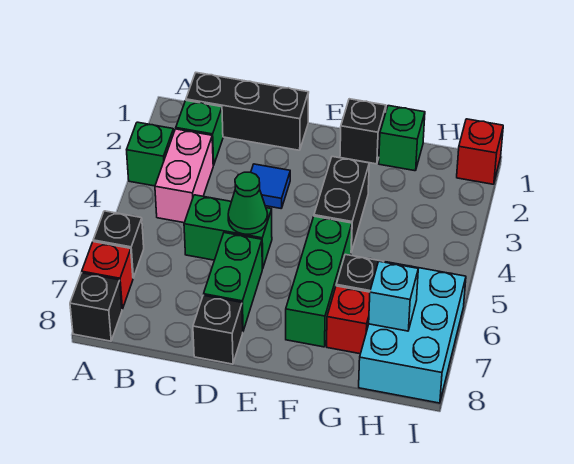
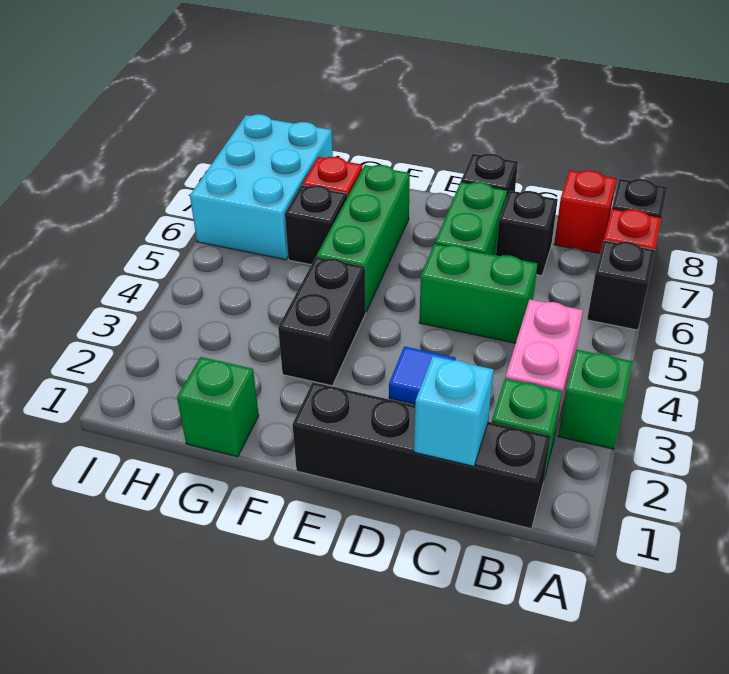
black brick B1:D1 level 1 -> black brick B1:E1 level 1
green cone D5 level 2 -> none
black brick F1 level 1 -> black brick C7 level 1
cyan brick H7 level 2 -> cyan brick C1 level 2
red brick I1 level 1 -> red brick B8 level 1

